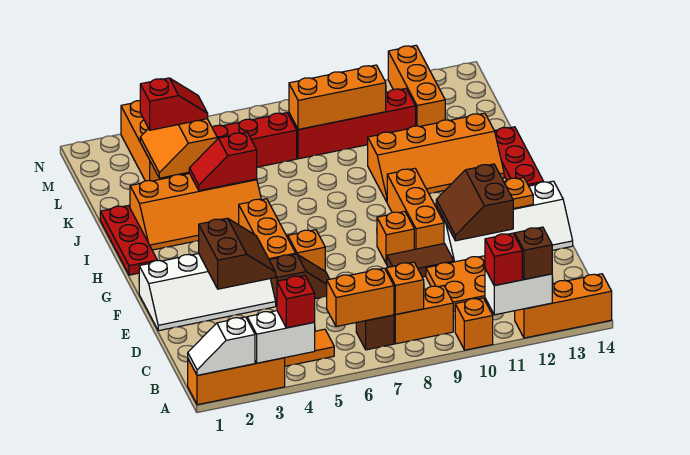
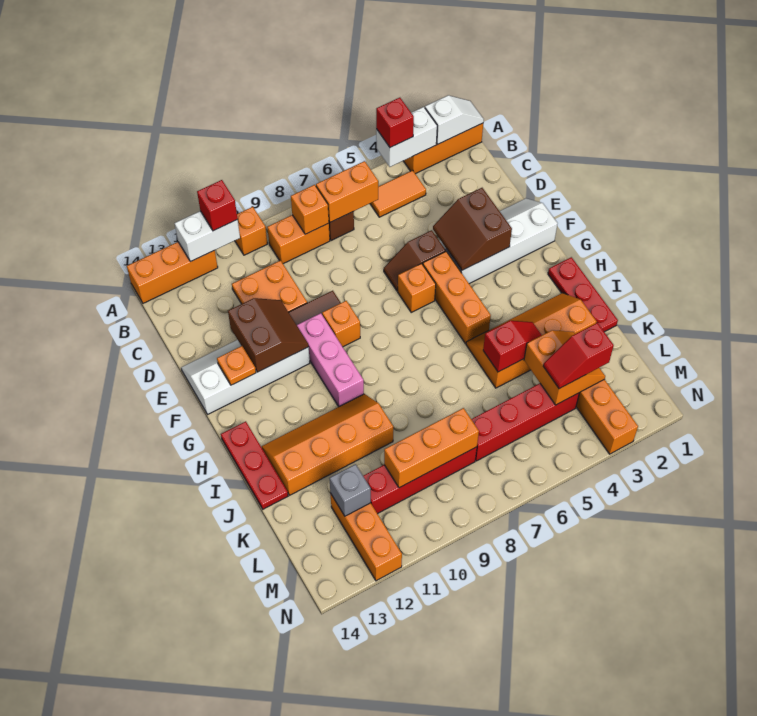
brown brick A12 level 3 -> none
orange brick F10:H10 level 1 -> pink brick F10:H10 level 1
none -> grey brick L12 level 2

